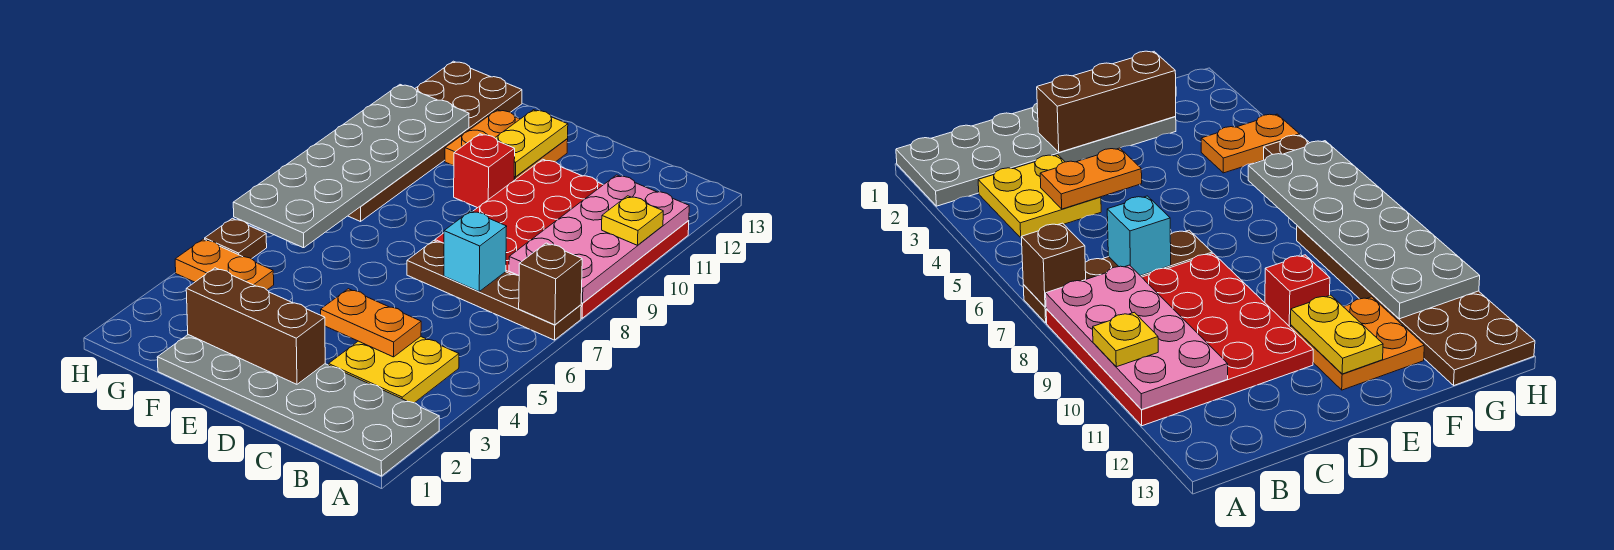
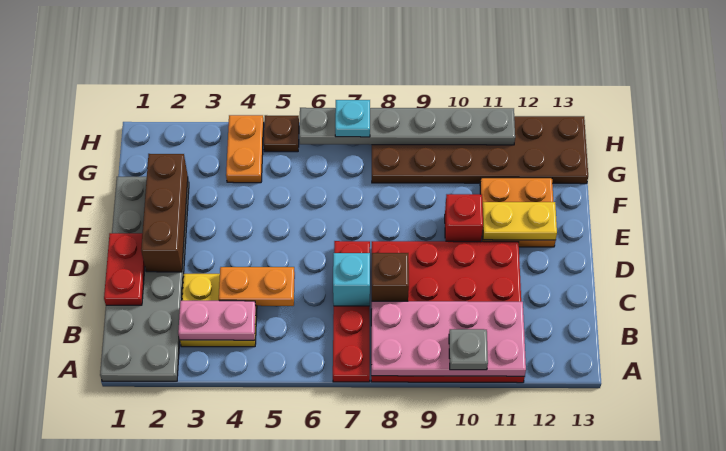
brown plate A7:D7 level 1 -> red plate A7:D7 level 1
brown brick A7 level 2 -> brown brick C8 level 2
yellow plate A10 level 3 -> grey plate A10 level 3
none -> pink plate B3:B4 level 2
none -> red plate C1:D1 level 2
orange plate C4:D4 level 2 -> orange plate C4:C5 level 2
grey plate G6:H11 level 2 -> grey plate H6:H11 level 2
none -> cyan plate H7 level 3

